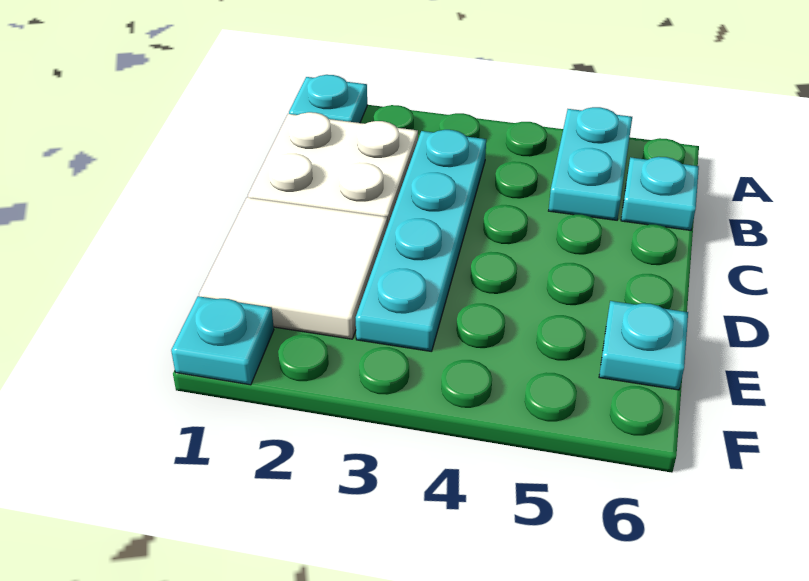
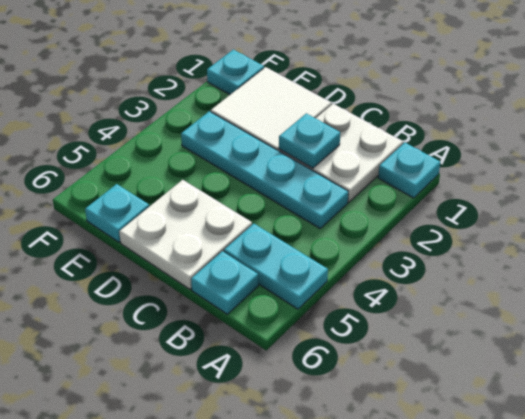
none -> cyan plate C2 level 2
none -> white plate C5:D6 level 1

